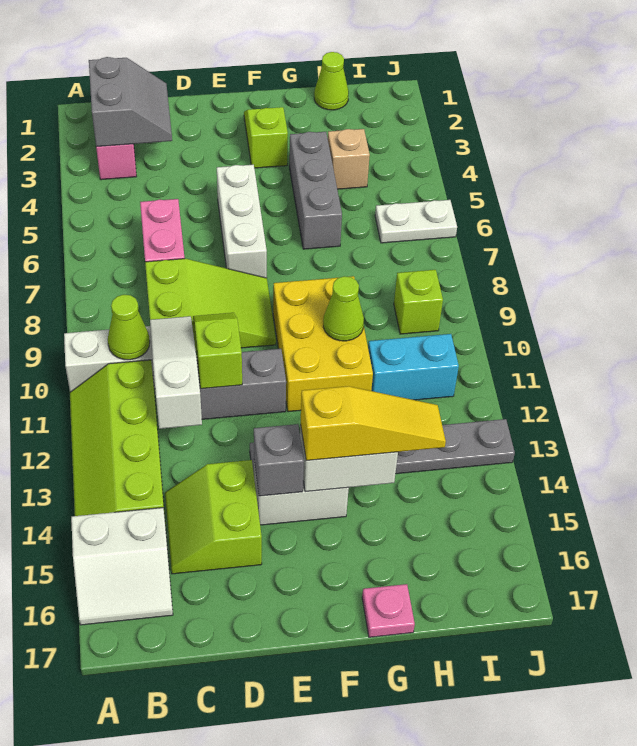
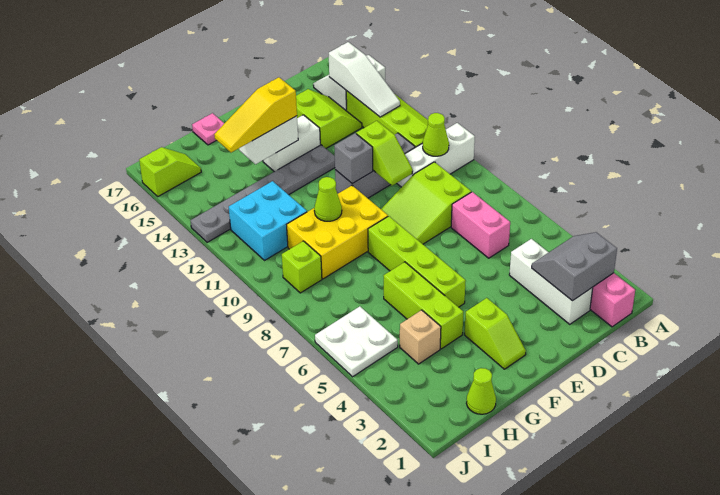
grey slope B2:C3 level 2 top B -> grey slope B2:C3 level 2 top 2
white slope C10:C12 level 2 top 12 -> white slope B13:B15 level 2 top 15
white brick E5:E7 level 1 -> white brick C2:C4 level 1
grey brick E14 level 2 -> grey brick E11 level 2
none -> lime brick F5:F8 level 1
yellow brick F9:G11 level 1 -> yellow brick F9:H10 level 1
grey brick G4:G6 level 1 -> lime brick G4:G6 level 1
cyan brick H11:I11 level 1 -> cyan brick H11:I12 level 1
white plate I6:J6 level 1 -> white plate I5:J6 level 1
none -> lime slope I16:J16 level 1 top J

